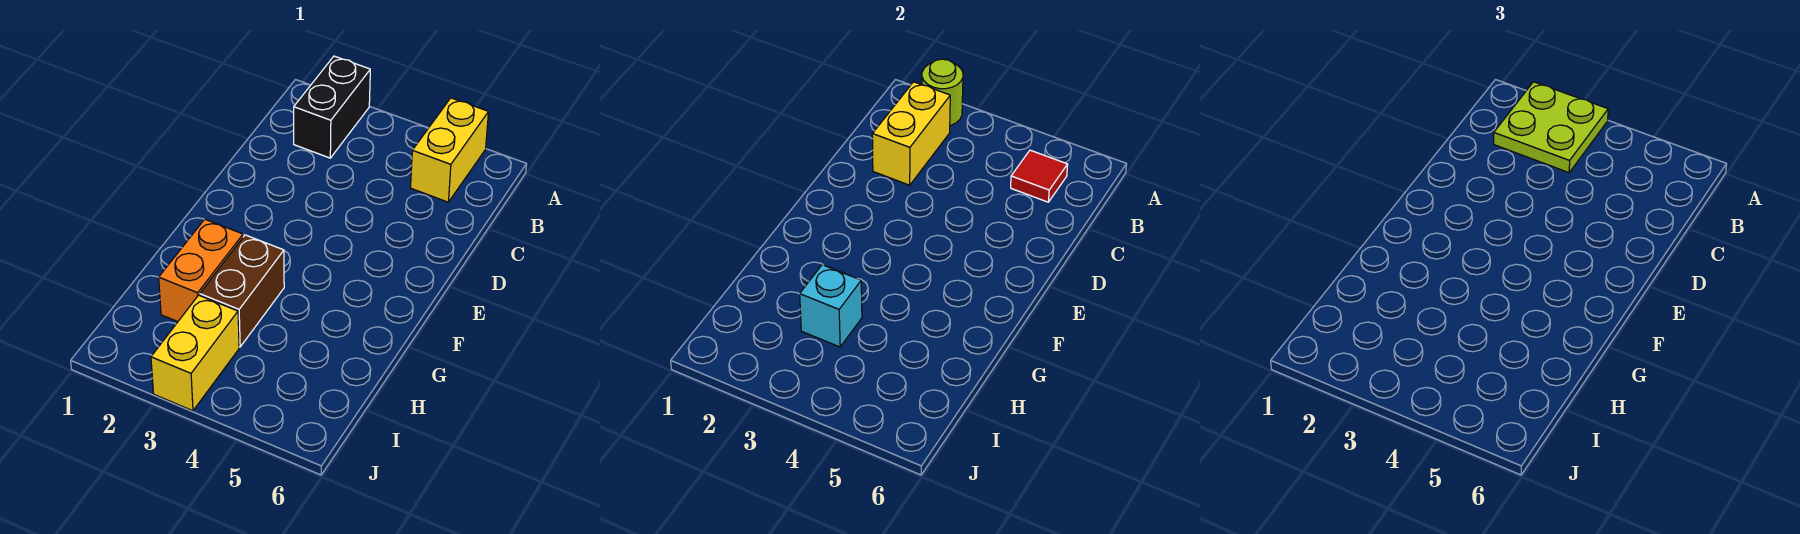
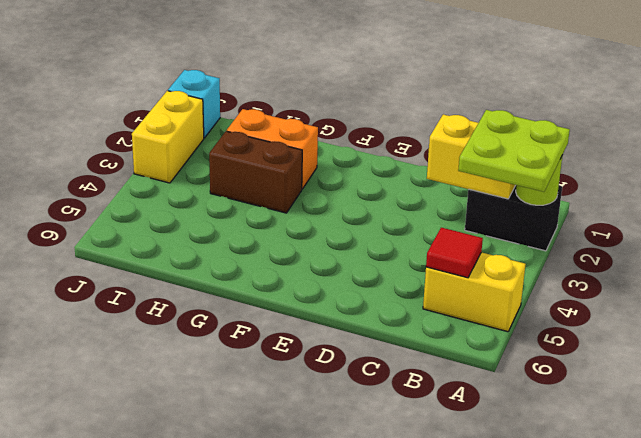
cyan brick H3 level 2 -> cyan brick J1 level 1
yellow brick I3:J3 level 1 -> yellow brick J2:J3 level 1

